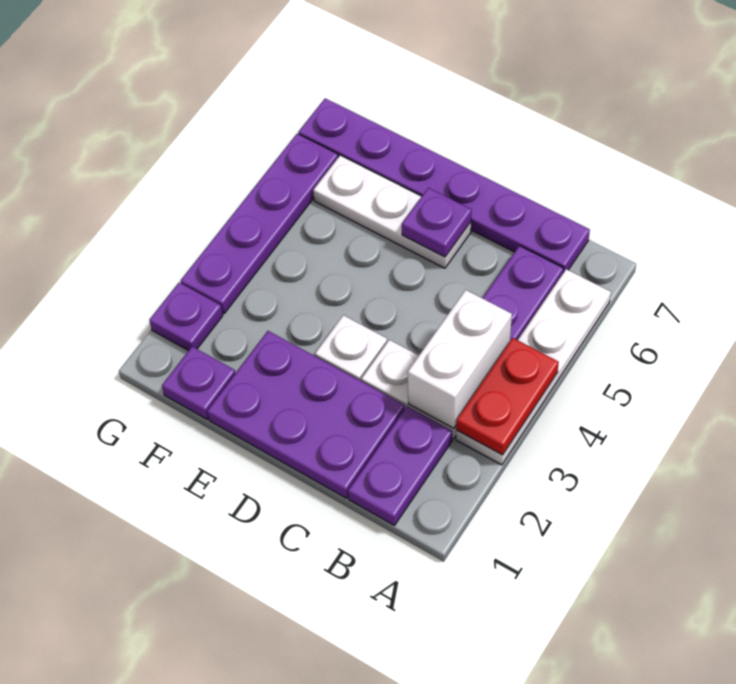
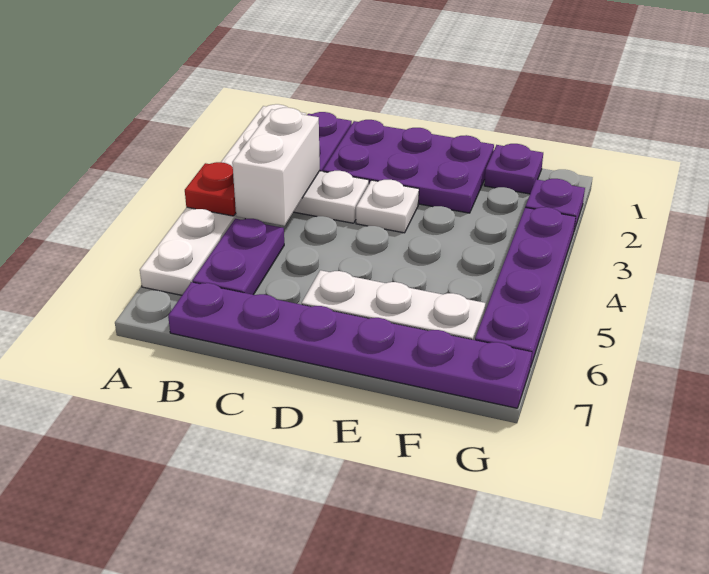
white plate A3:A6 level 1 -> white plate A1:A6 level 1
red plate A3:A4 level 2 -> red plate A4 level 2
purple plate D6 level 2 -> none

